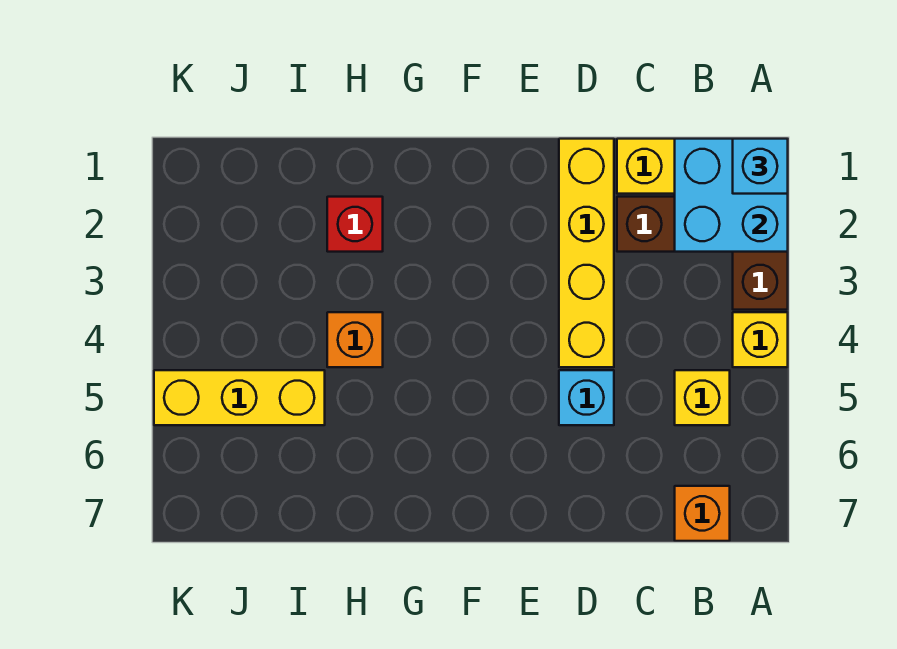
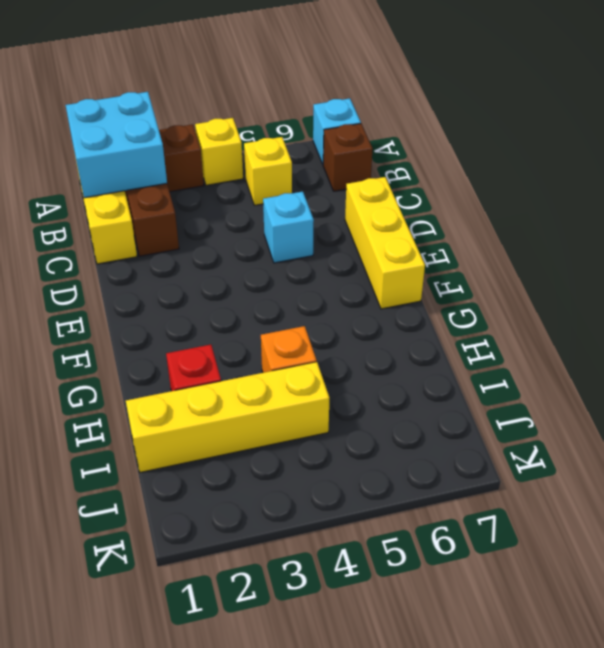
cyan brick A1 level 3 -> cyan brick A7 level 1
orange brick B7 level 1 -> brown brick B7 level 1
yellow brick D1:D4 level 1 -> yellow brick I1:I4 level 1
yellow brick I5:K5 level 1 -> yellow brick D7:F7 level 1

